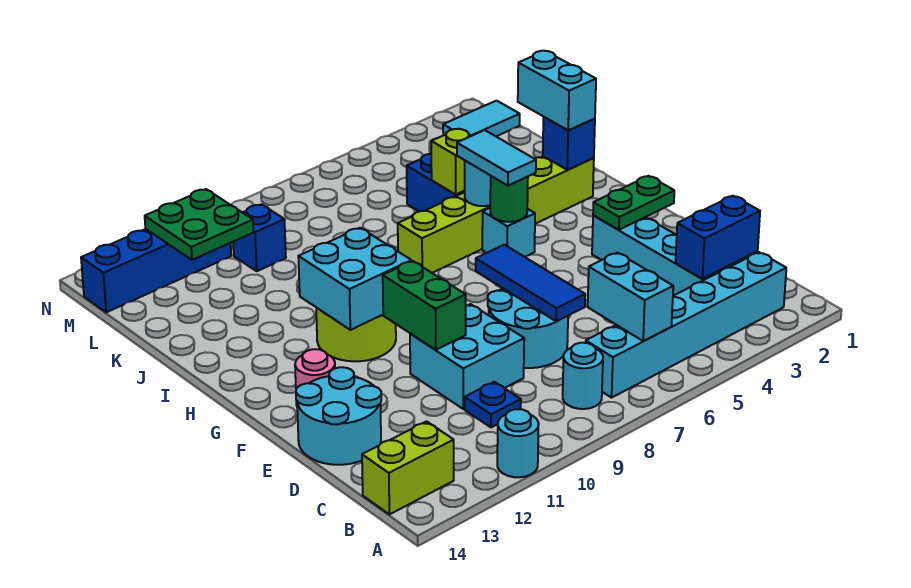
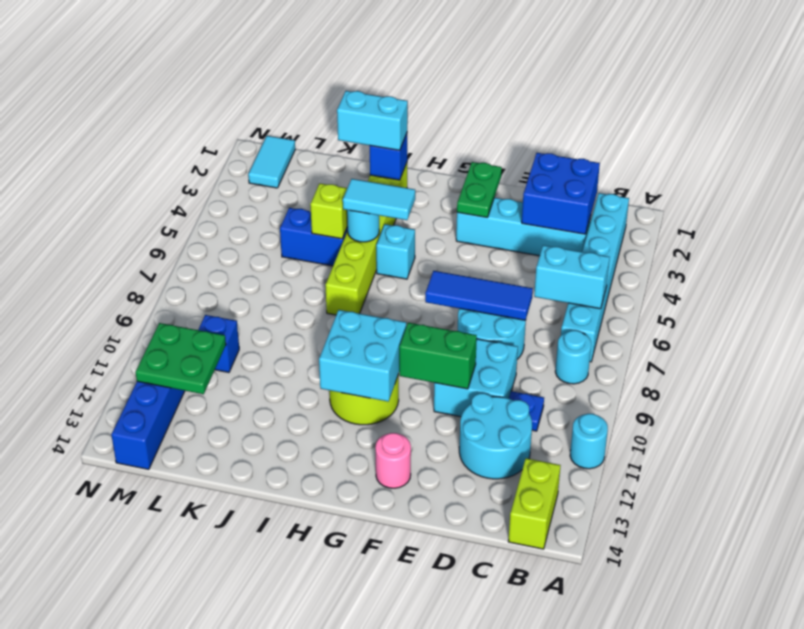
blue brick C2:C3 level 2 -> blue brick C2:D3 level 2
cyan round brick D13:E14 level 1 -> cyan round brick C11:D12 level 1
green round brick H5 level 2 -> none

